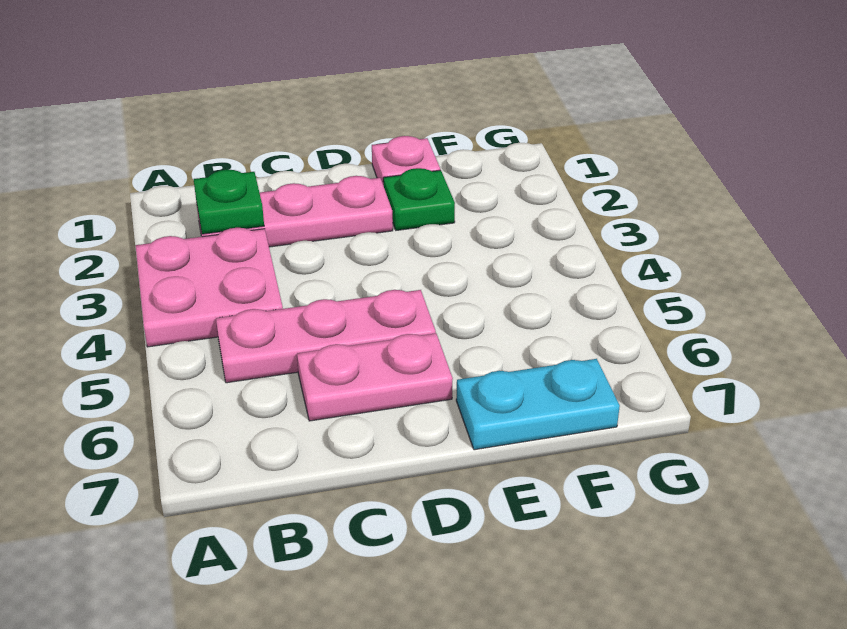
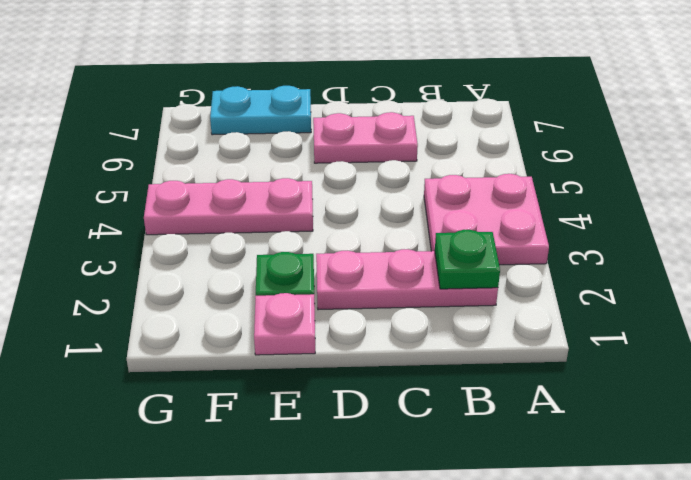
pink plate B5:D5 level 1 -> pink plate E4:G4 level 1

